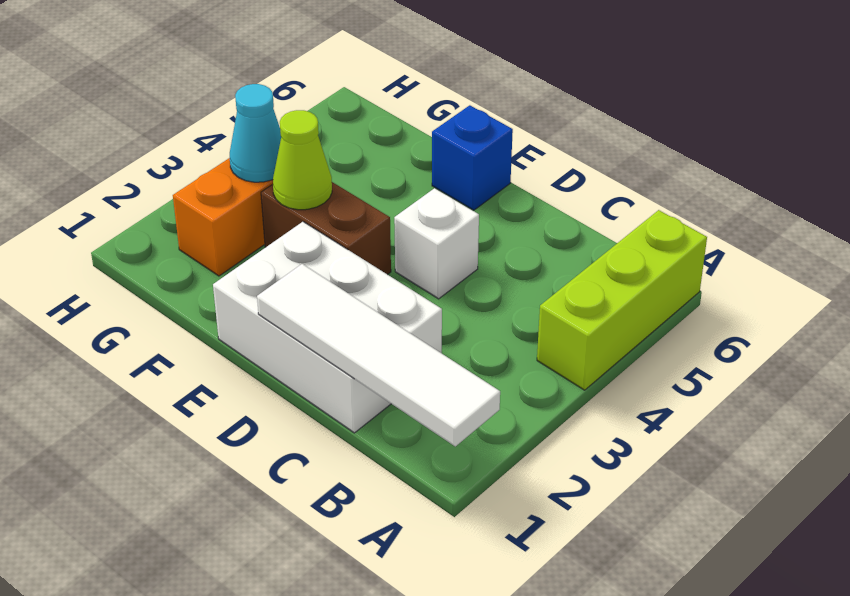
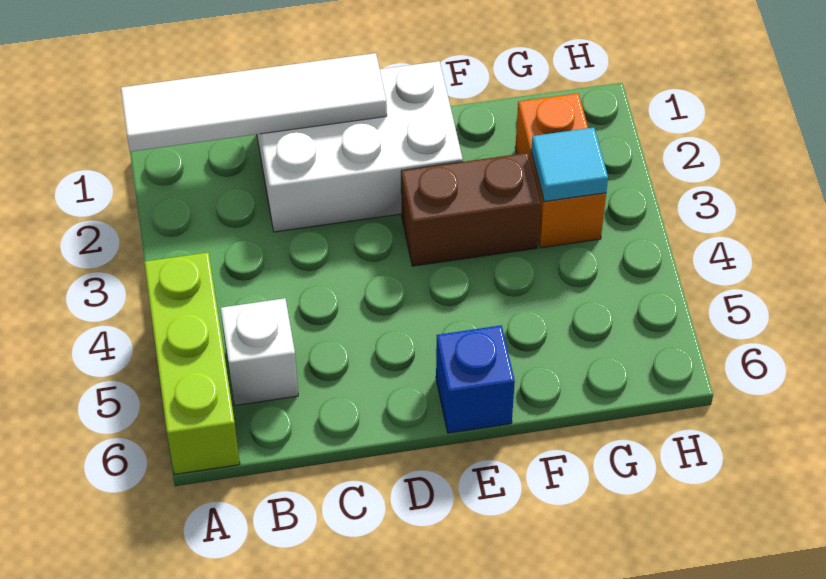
white brick D4 level 1 -> white brick B5 level 1
lime cone F3 level 2 -> none
cyan cone G3 level 2 -> cyan tile G3 level 2

